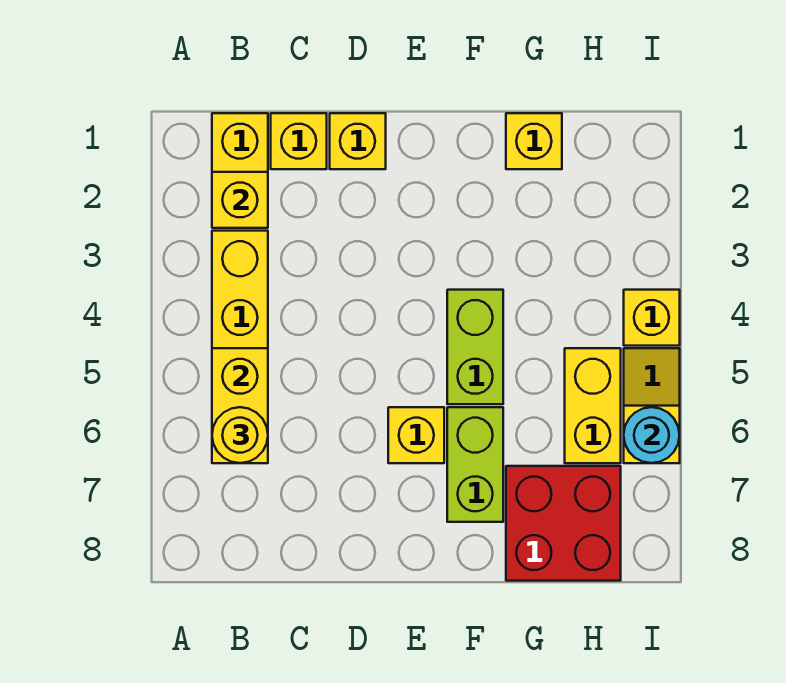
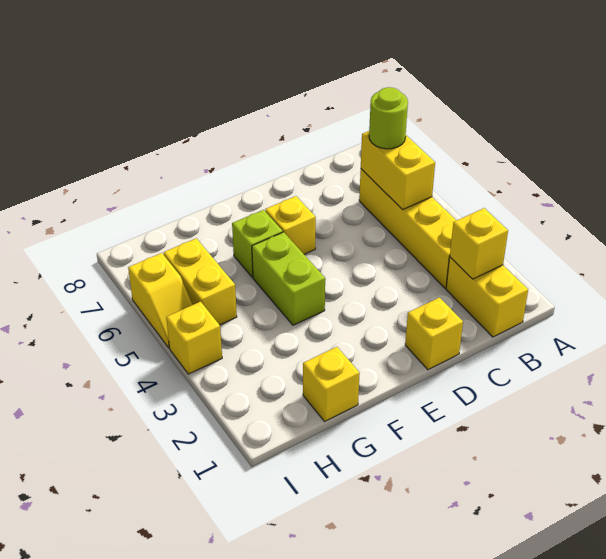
yellow round brick B6 level 3 -> lime round brick B6 level 3
yellow brick C1 level 1 -> none
lime brick F6:F7 level 1 -> lime brick F6 level 1
red brick G7:H8 level 1 -> none
cyan round brick I6 level 2 -> none

